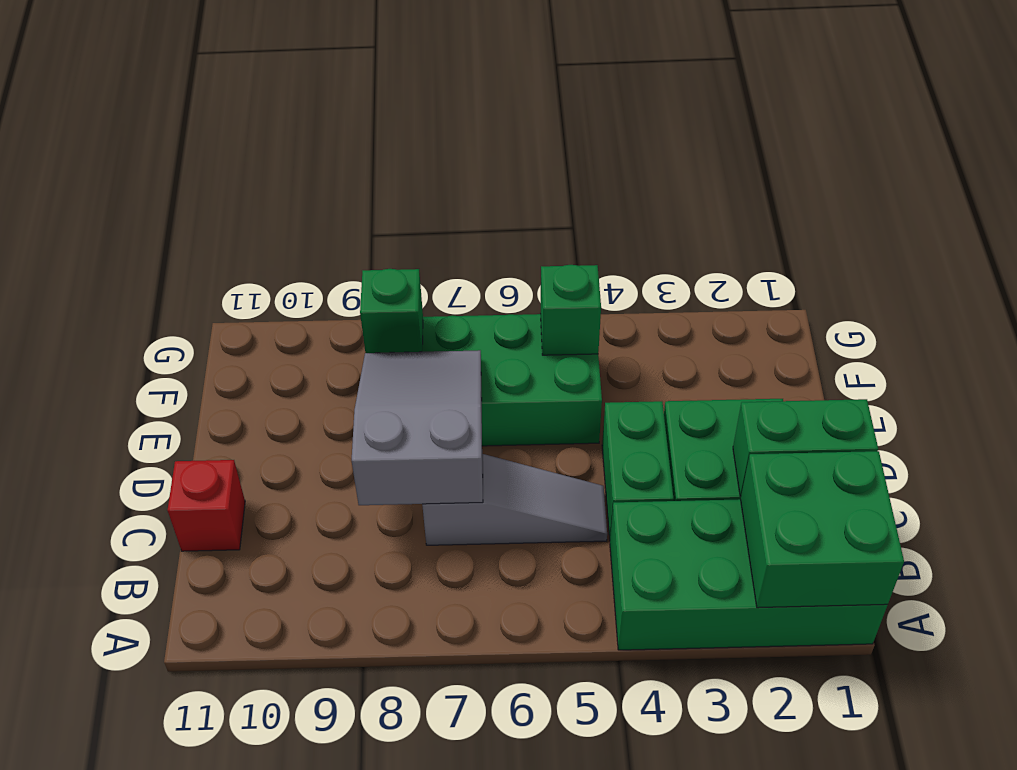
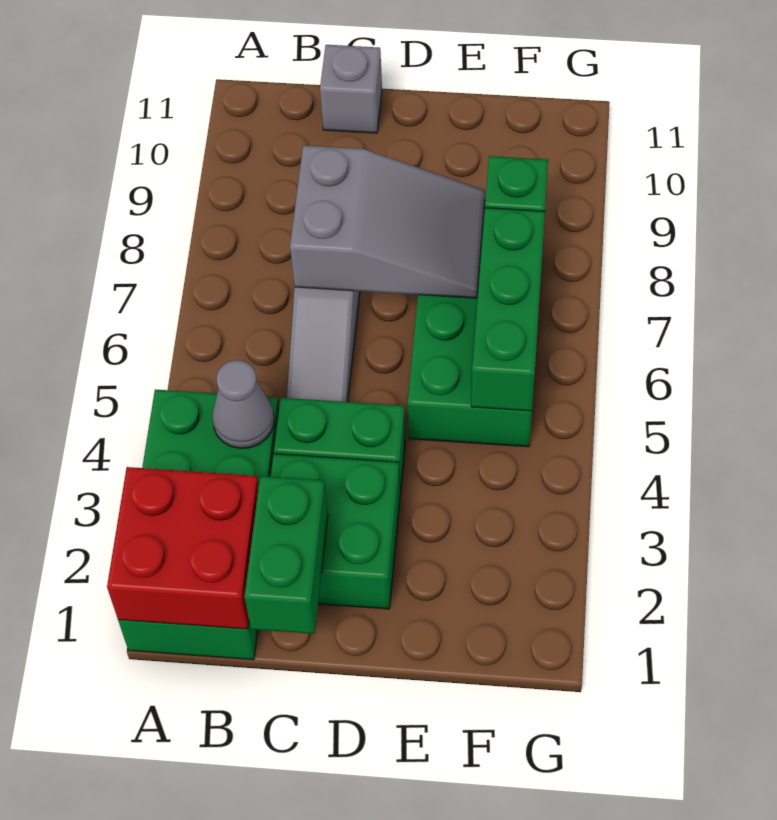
green brick A1:B2 level 2 -> red brick A1:B2 level 2
none -> grey cone B4 level 2
red brick C11 level 1 -> grey brick C11 level 1
green brick F5 level 2 -> green brick F5:F7 level 2

